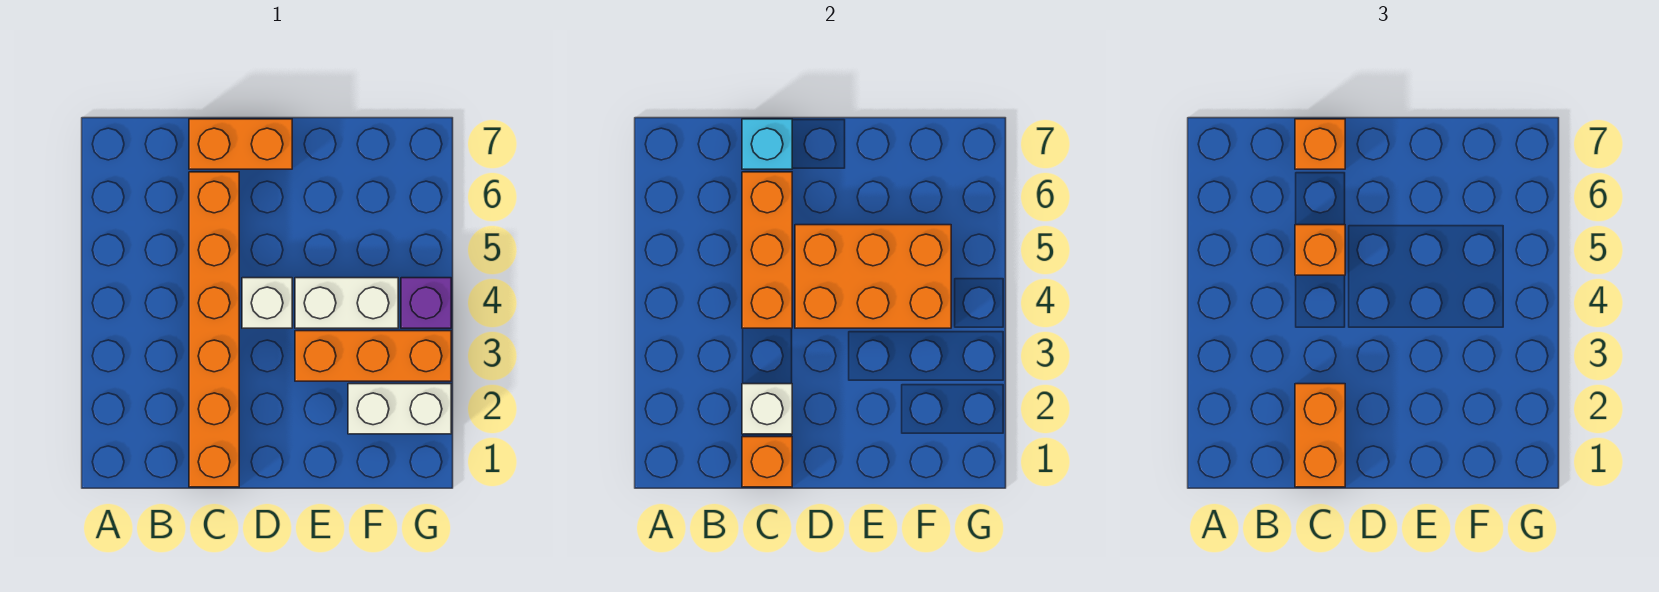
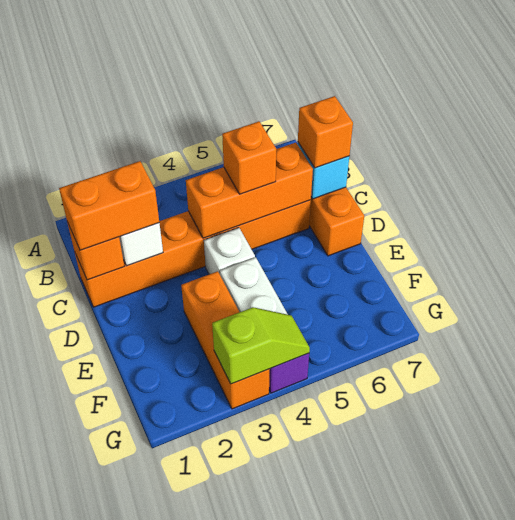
orange brick D4:F5 level 2 -> none
white brick F2:G2 level 1 -> none
none -> lime slope G3:G4 level 2 top 3

